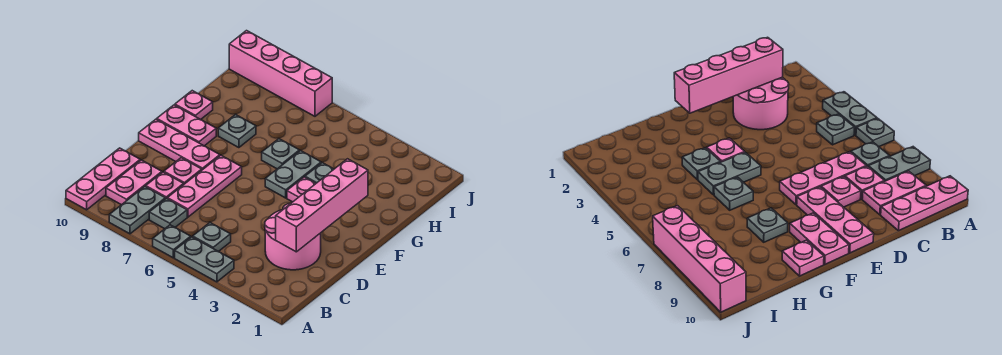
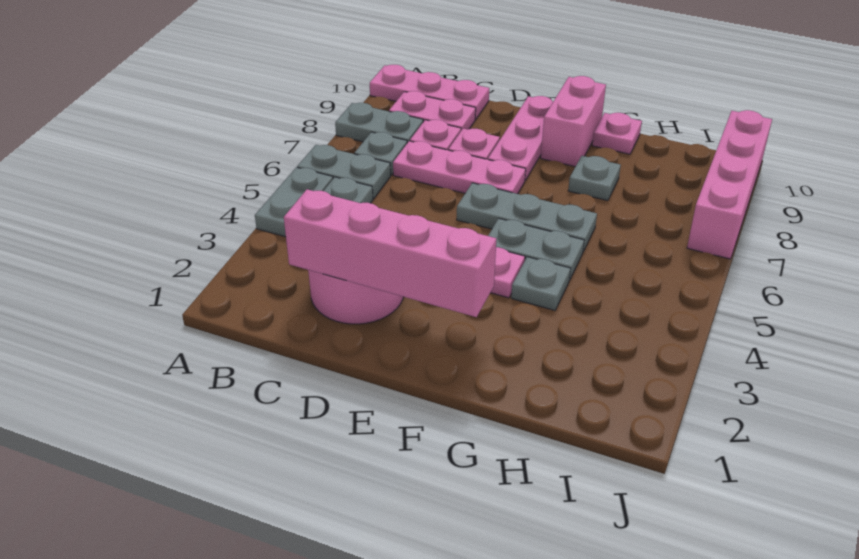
grey plate A6 level 1 -> grey plate A6:B6 level 1
pink plate F9:F10 level 1 -> pink brick F9:F10 level 1
grey plate G6 level 1 -> grey plate E6:G6 level 1

